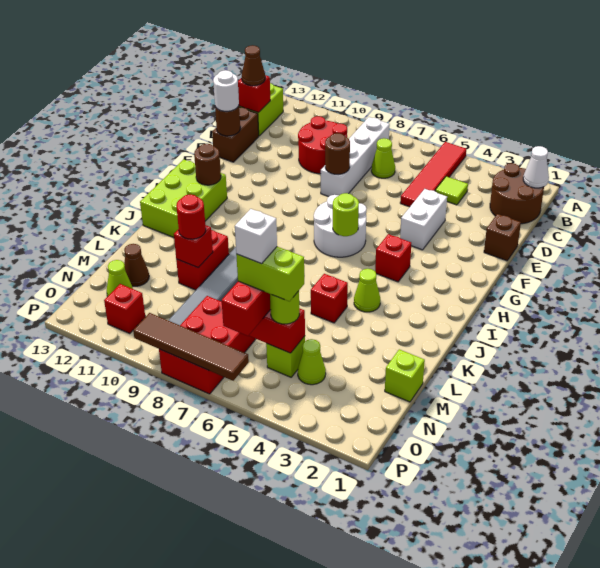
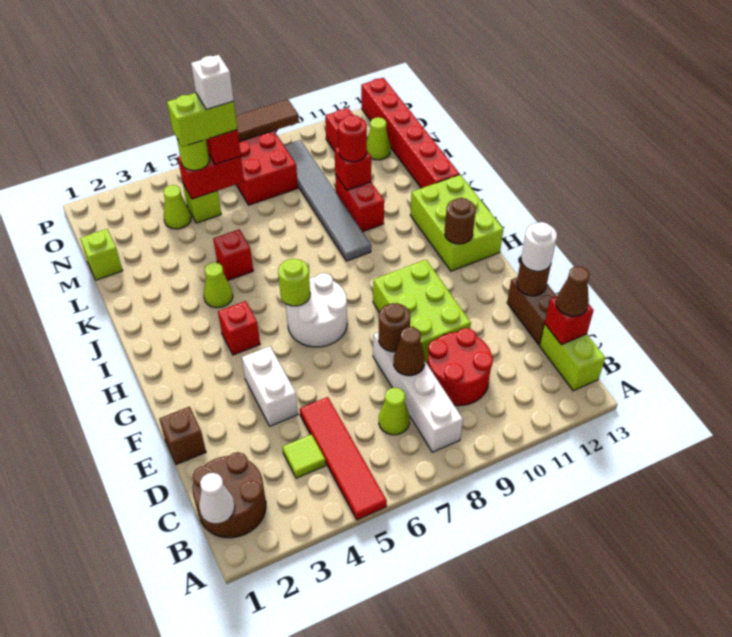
none -> lime brick E9:G10 level 1
none -> red brick K13:P13 level 1
brown cone M12 level 1 -> brown cone D8 level 2

